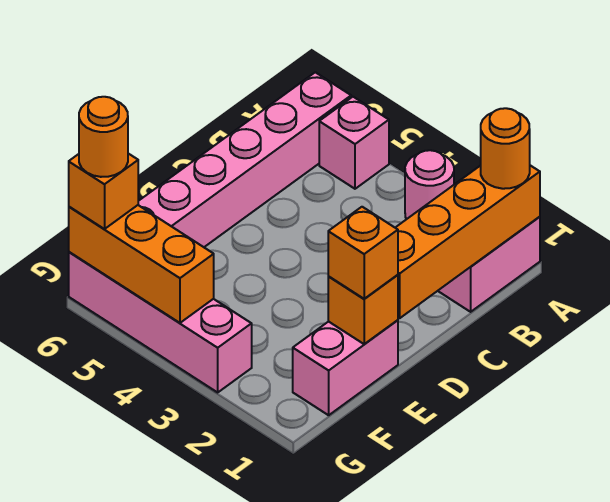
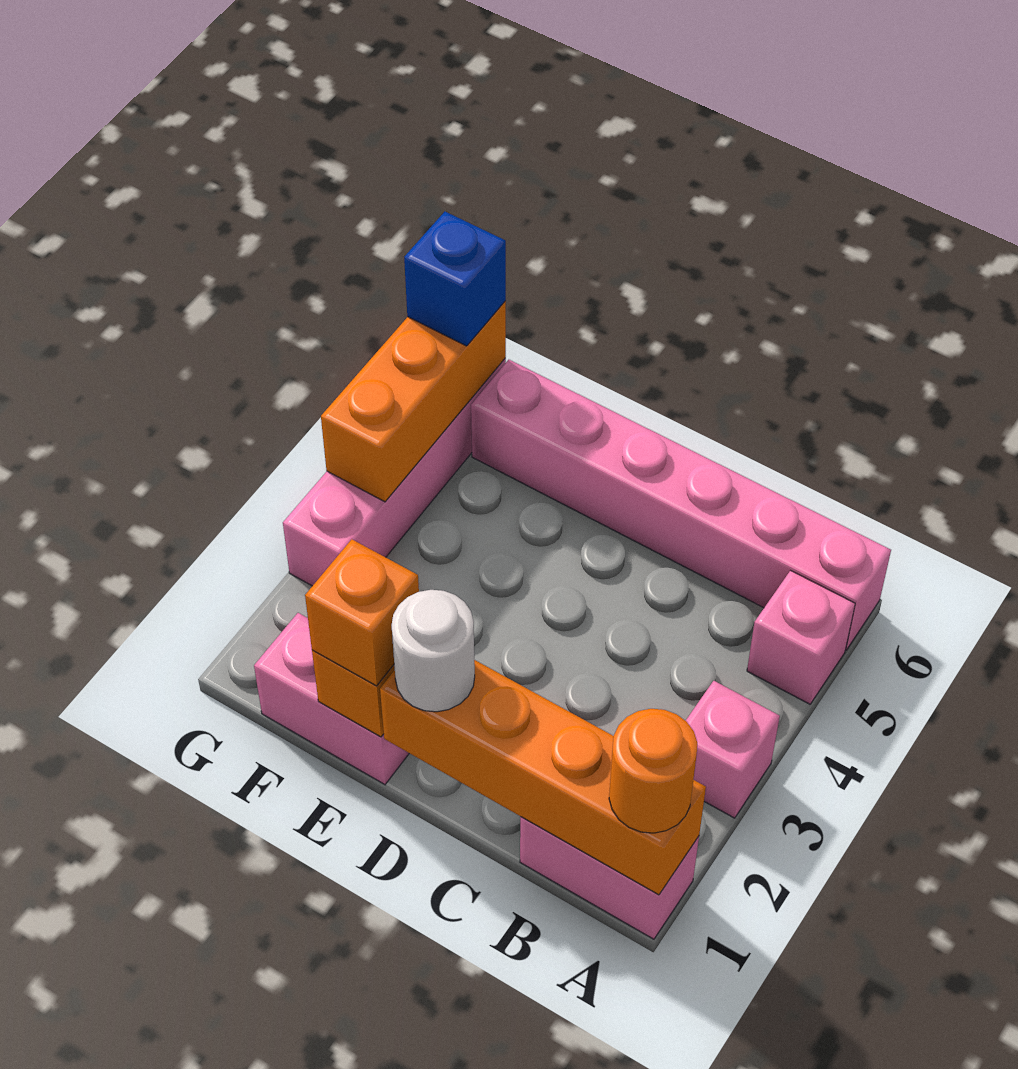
pink round brick A3 level 1 -> pink brick A3 level 1
none -> white round brick D1 level 3
orange brick G6 level 3 -> blue brick G6 level 3
orange round brick G6 level 4 -> none

